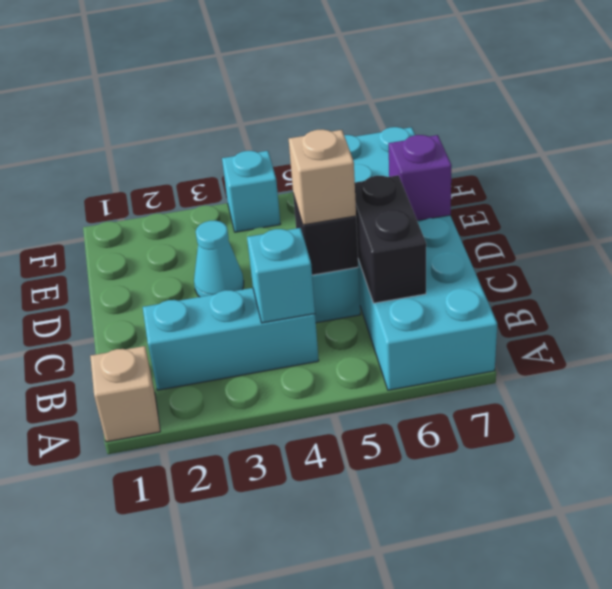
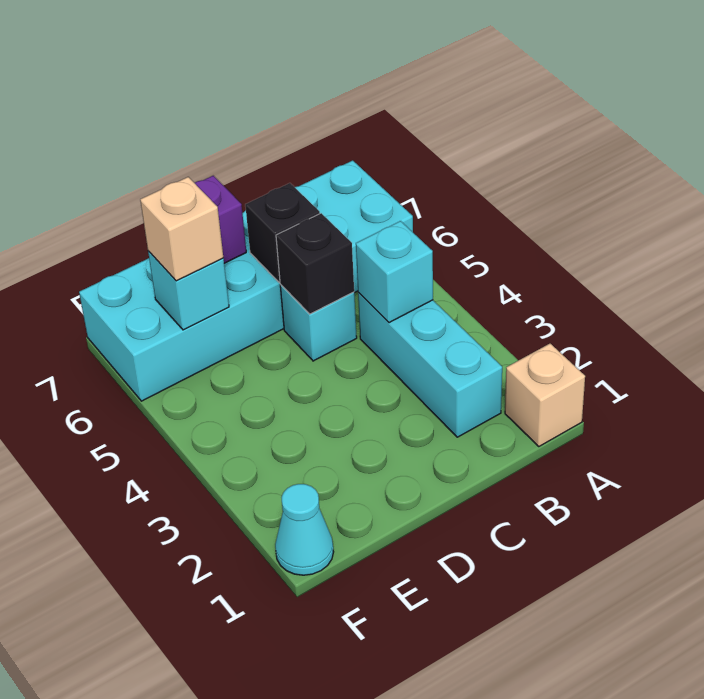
black brick B6:C6 level 2 -> black brick C6 level 2
tan brick C5 level 3 -> tan brick E6 level 3
cyan cone D3 level 1 -> cyan cone F1 level 1
cyan brick F4 level 1 -> cyan brick E6 level 2

